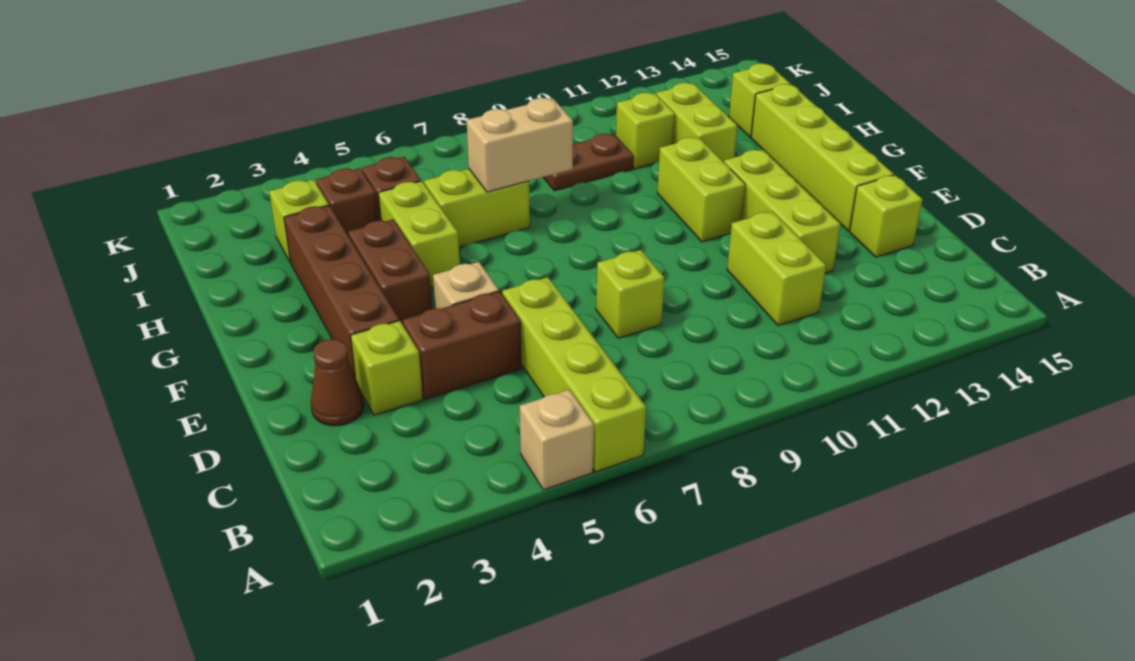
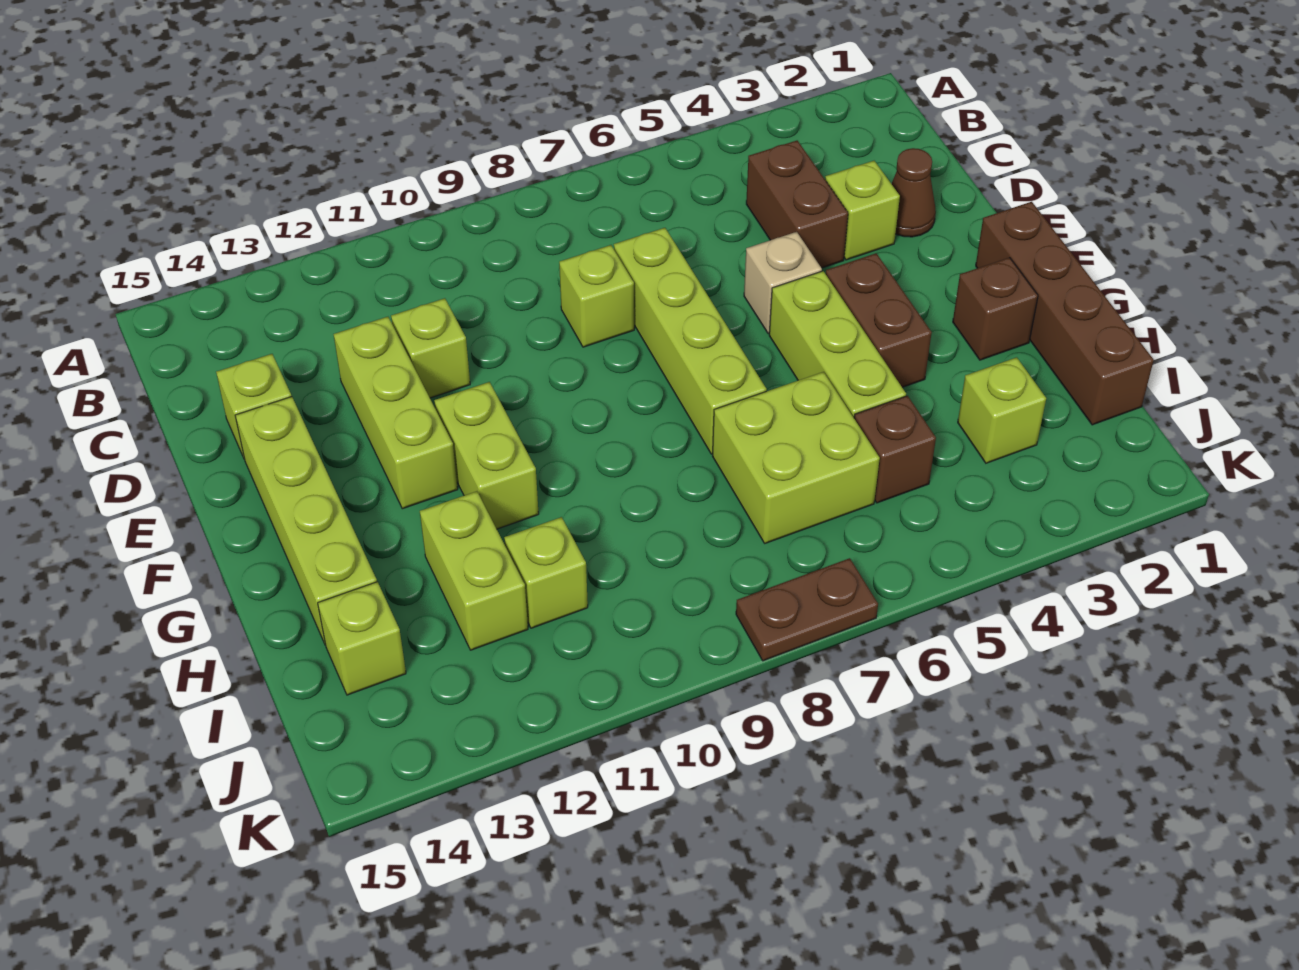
tan brick A5 level 1 -> none
lime brick A6:D6 level 1 -> lime brick D7:G7 level 1
lime brick C11:D11 level 1 -> lime brick D11 level 1
brown brick D4:D5 level 1 -> brown brick C4:D4 level 1
brown brick E3:H3 level 1 -> brown brick F1:I1 level 1
lime brick G5:H5 level 1 -> lime brick F5:H5 level 1
lime brick H6:H7 level 1 -> lime brick H6:I7 level 1
tan brick H7:H8 level 2 -> none
brown brick I4 level 1 -> brown brick G2 level 1
brown plate I9:I10 level 1 -> brown plate K7:K8 level 1

